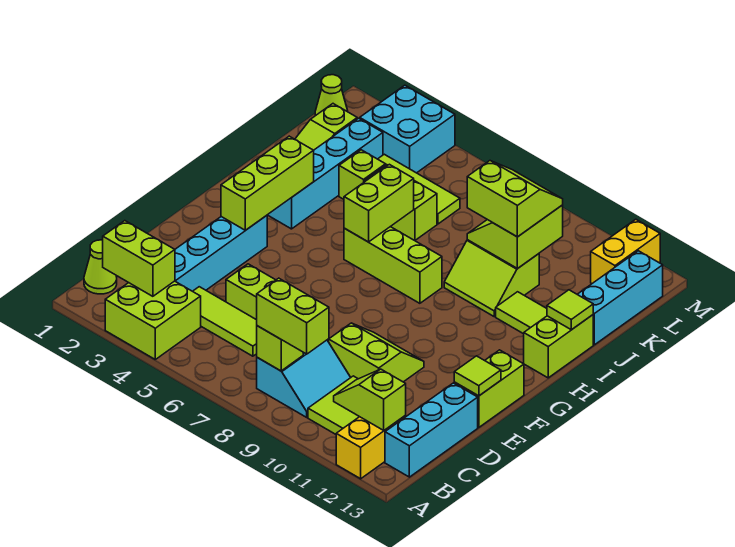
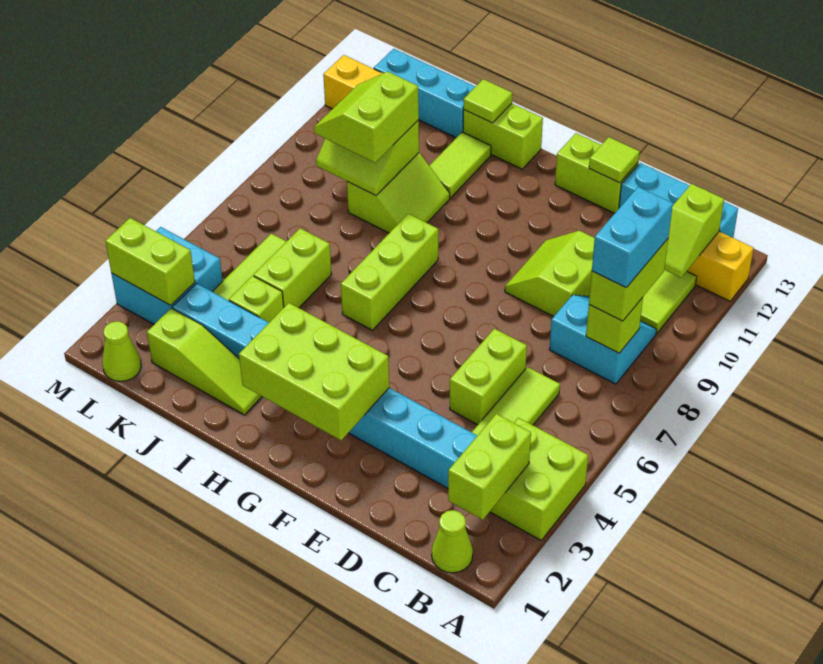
none -> cyan brick B8:B9 level 4
lime brick F3:H3 level 2 -> lime brick F2:H3 level 2
lime brick H6:I6 level 2 -> lime brick L3:M3 level 2

